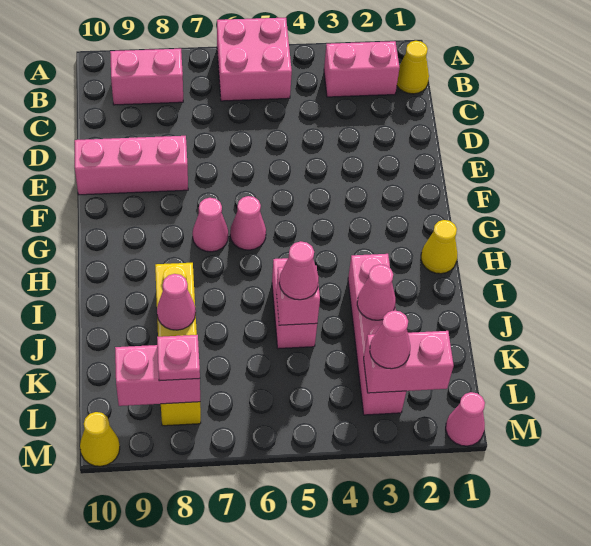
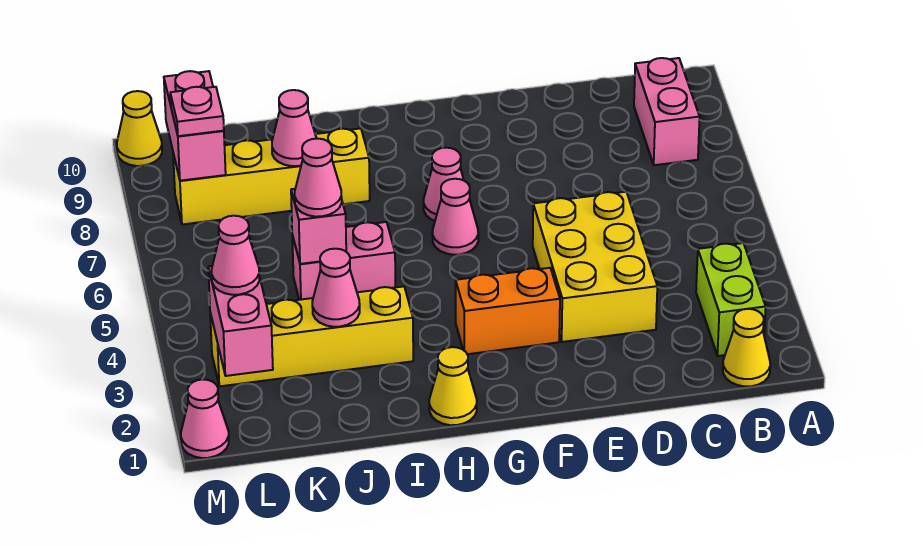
pink brick A5:B6 level 1 -> none
pink brick B2:B3 level 1 -> lime brick B2:B3 level 1
none -> yellow brick D3:E5 level 1
pink brick E8:E10 level 1 -> none
none -> orange brick F3:G3 level 1
pink brick I3:L3 level 1 -> yellow brick I3:L3 level 1

